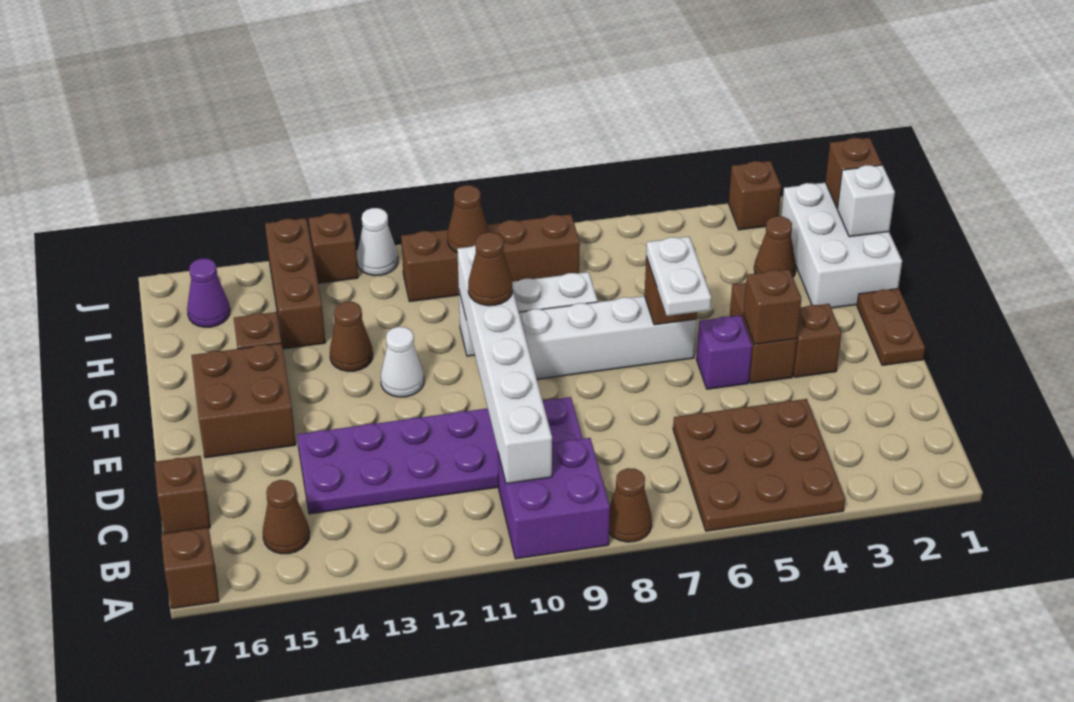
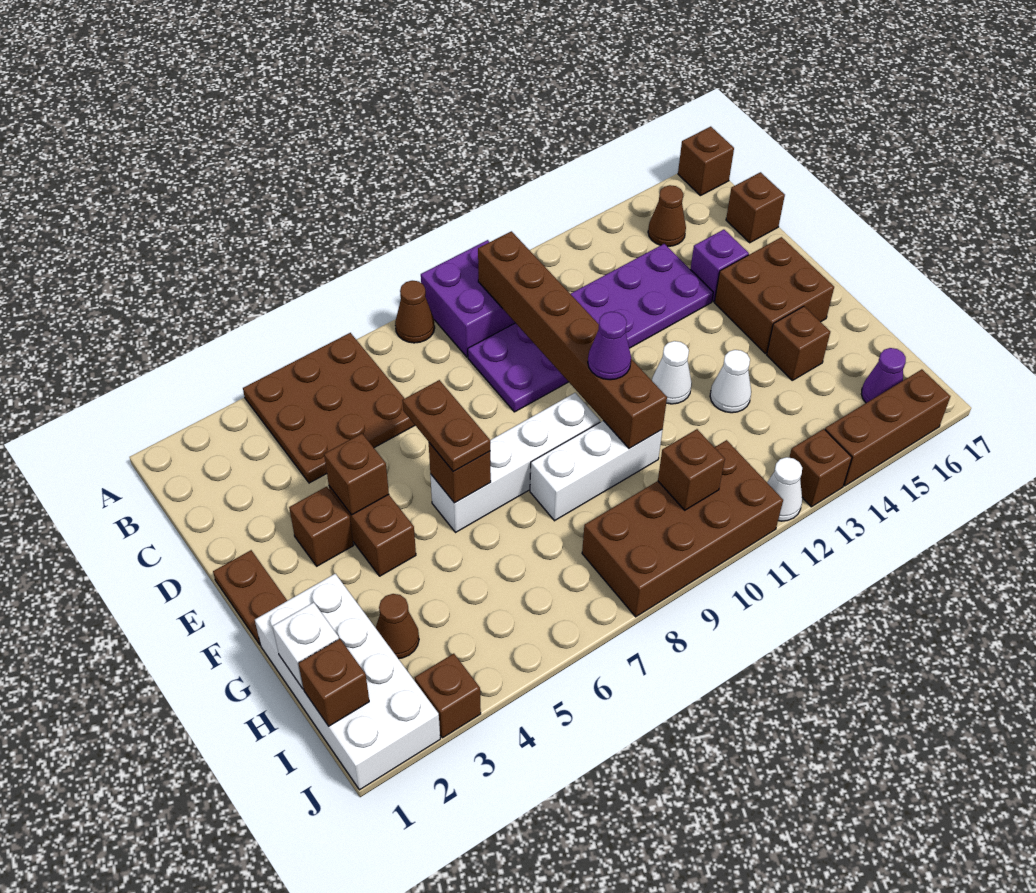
white brick B10:G10 level 2 -> brown brick B10:G10 level 2
purple brick E5 level 1 -> purple brick D15 level 1
white plate E6:F6 level 3 -> brown plate E6:F6 level 3
brown cone F10 level 3 -> purple cone F10 level 3
white brick G1:I2 level 1 -> white brick G1:J2 level 1
brown cone G13 level 1 -> white cone G13 level 1
brown brick H14:J14 level 1 -> brown brick J14:J16 level 1
brown brick I8:I11 level 1 -> brown brick I8:J11 level 1
brown cone I10 level 2 -> brown brick I10 level 2

